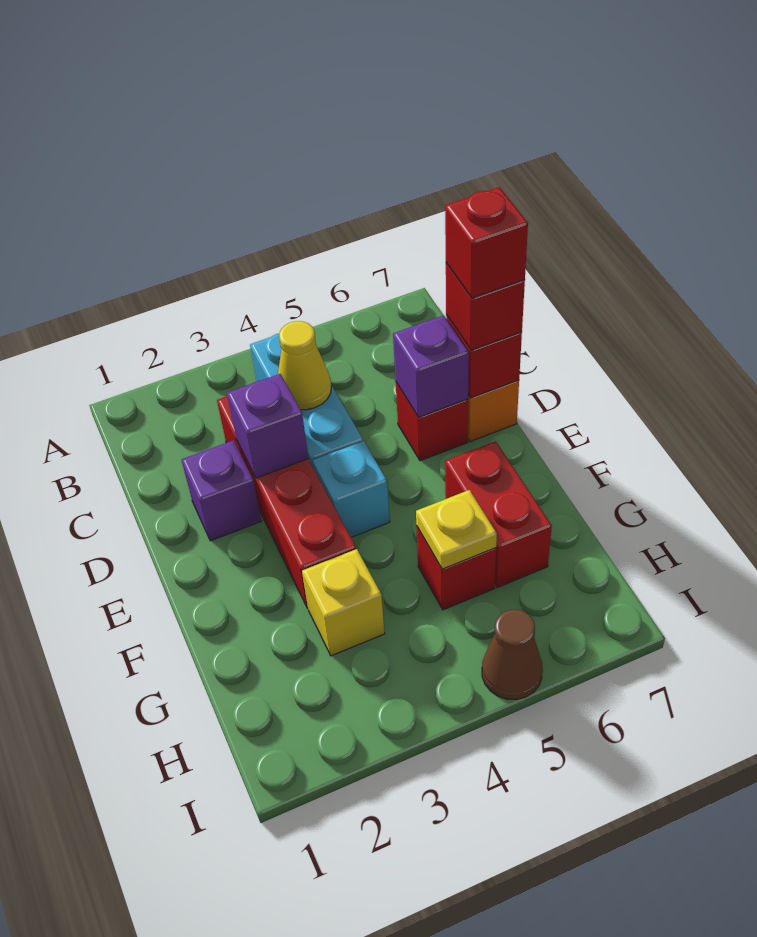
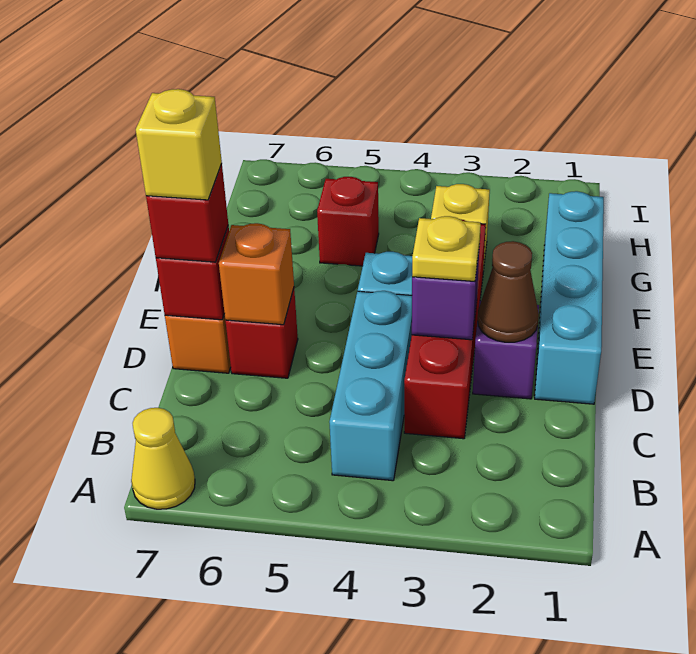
yellow cone C4 level 2 -> yellow cone A7 level 1
none -> cyan brick D1:G1 level 1
purple brick D6 level 2 -> orange brick D6 level 2
red brick D7 level 4 -> yellow brick D7 level 4
red brick F6:G6 level 1 -> none
yellow plate G5 level 2 -> yellow plate D3 level 3
brown cone I5 level 1 -> brown cone D2 level 2

